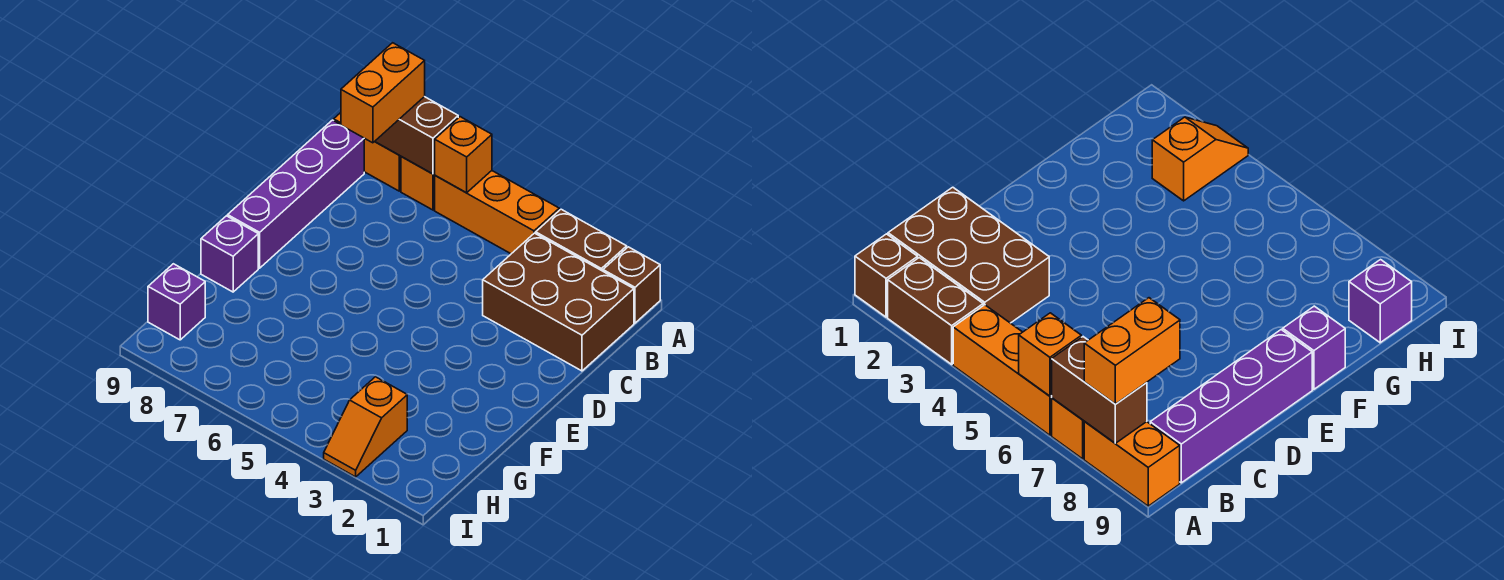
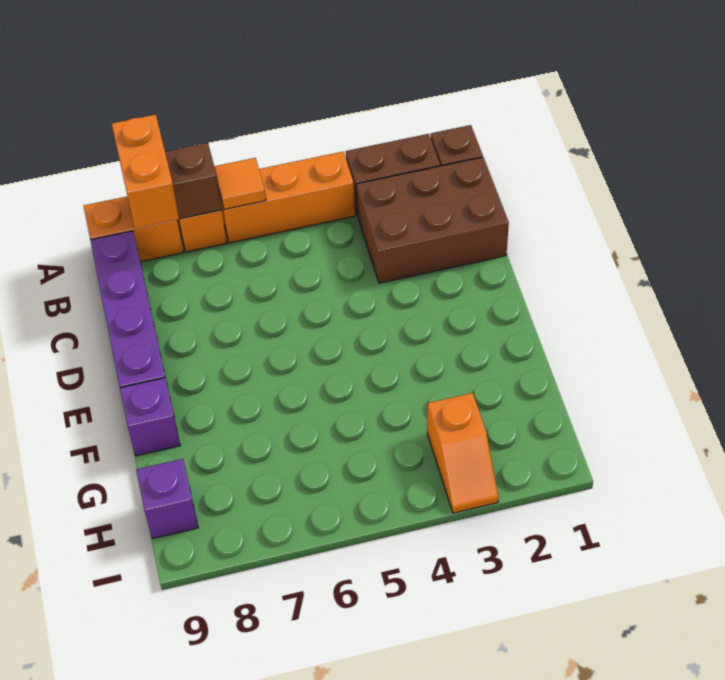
orange brick A6 level 2 -> orange tile A6 level 2

